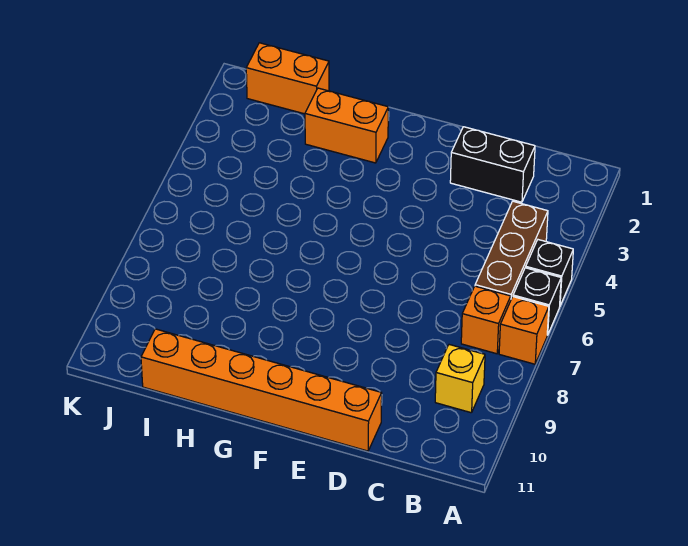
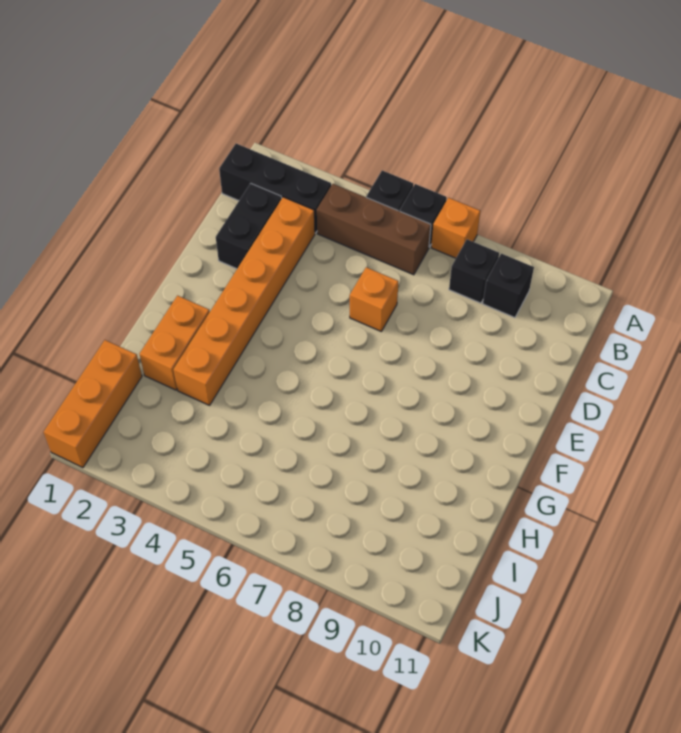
none -> black brick B1:B3 level 1
orange brick B7 level 1 -> orange brick D6 level 1
none -> black brick B8 level 1
yellow brick B9 level 1 -> black brick B9 level 1
orange brick D11:I11 level 1 -> orange brick C3:H3 level 1
orange brick I1:J1 level 1 -> orange brick I1:K1 level 1

